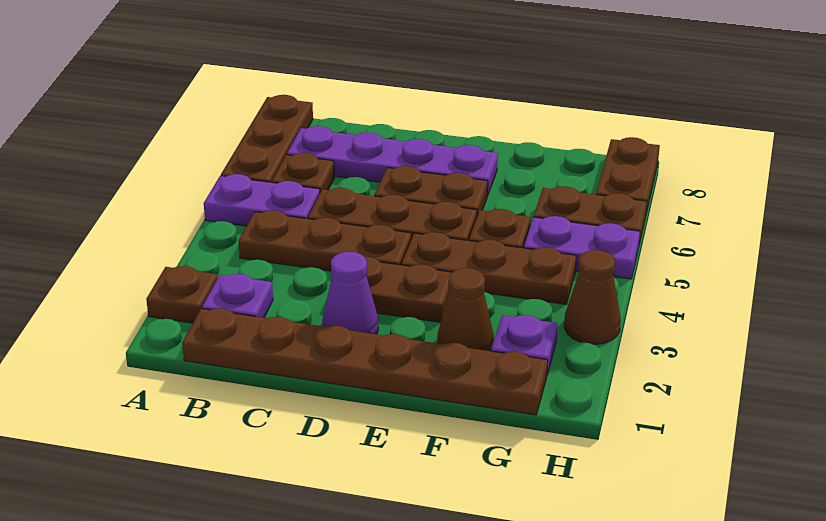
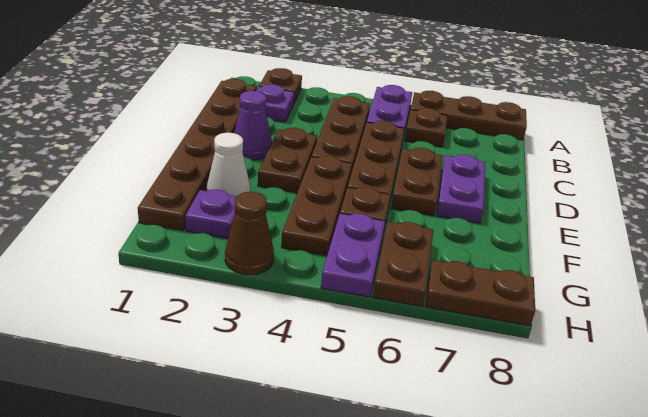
purple plate B7:E7 level 1 -> purple plate D7:E7 level 1
brown cone F2 level 1 -> white cone F2 level 1

